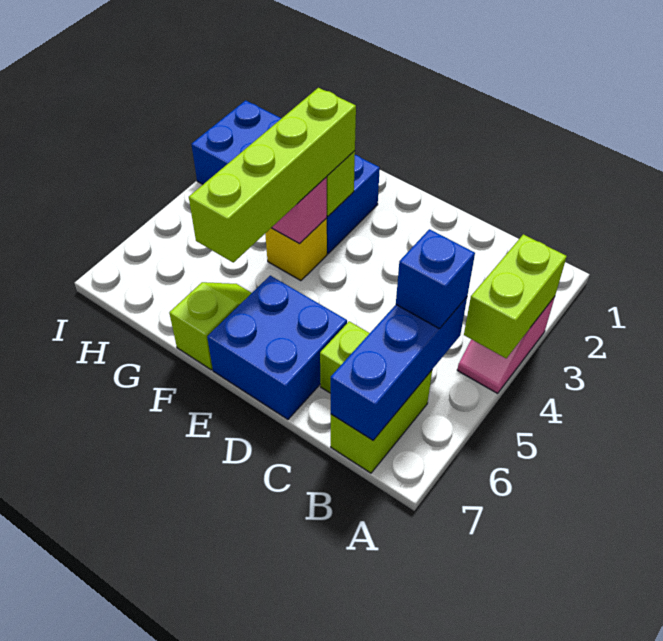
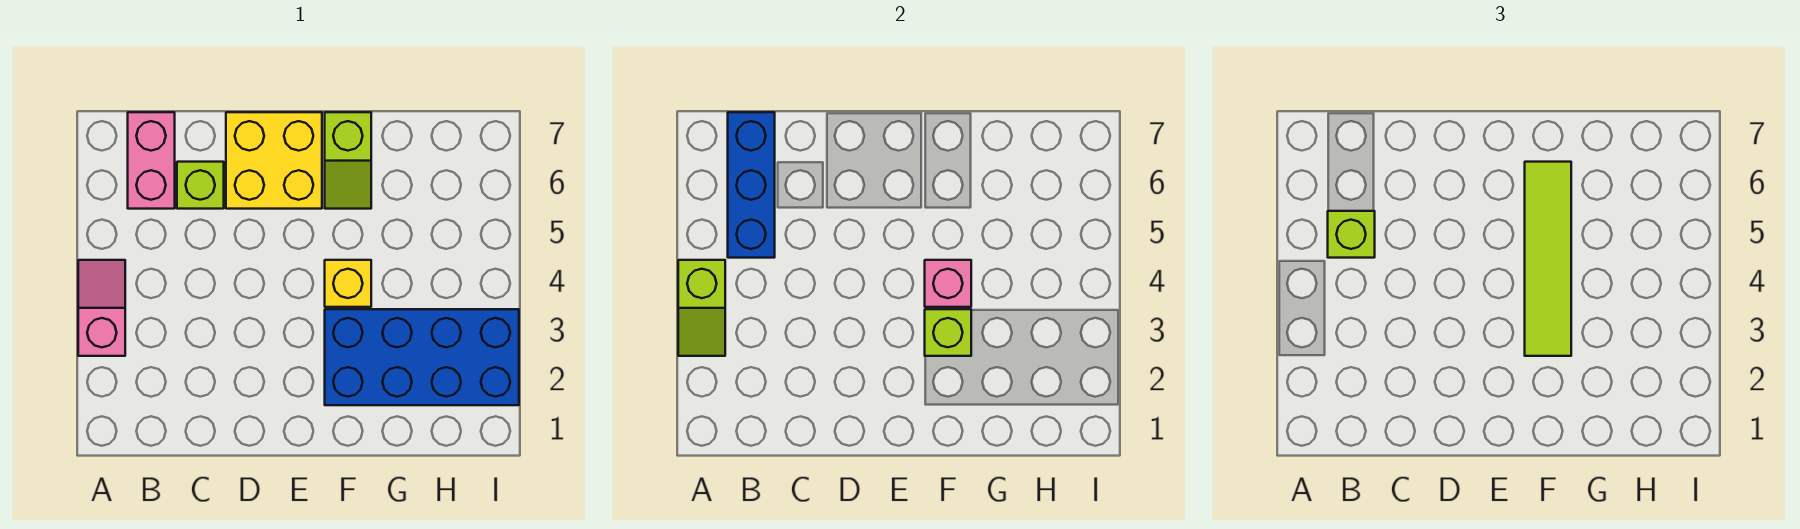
lime brick A3:A4 level 2 -> lime slope A3:A4 level 2 top 4
blue brick B5 level 3 -> lime brick B5 level 3
lime brick B6:B7 level 1 -> pink brick B6:B7 level 1
blue brick D6:E7 level 1 -> yellow brick D6:E7 level 1
lime brick F3:F6 level 3 -> lime tile F3:F6 level 3

